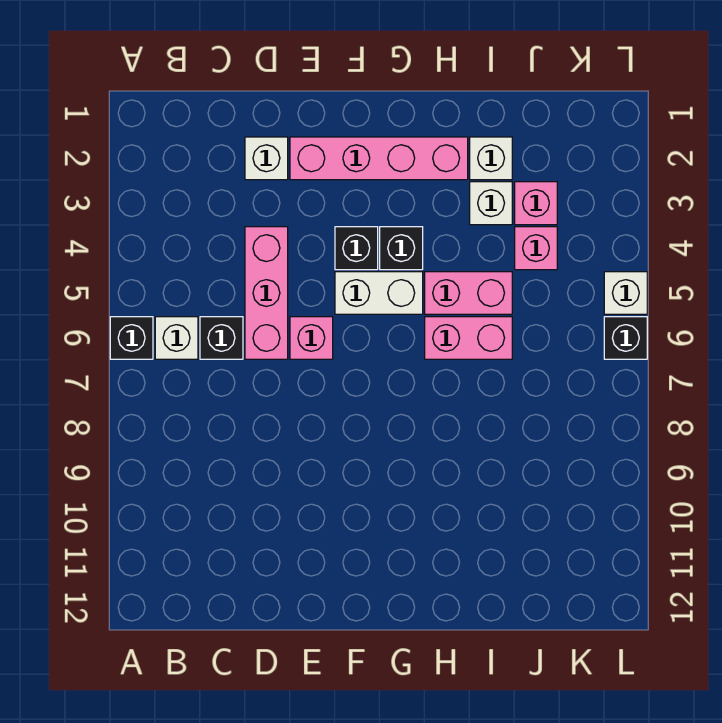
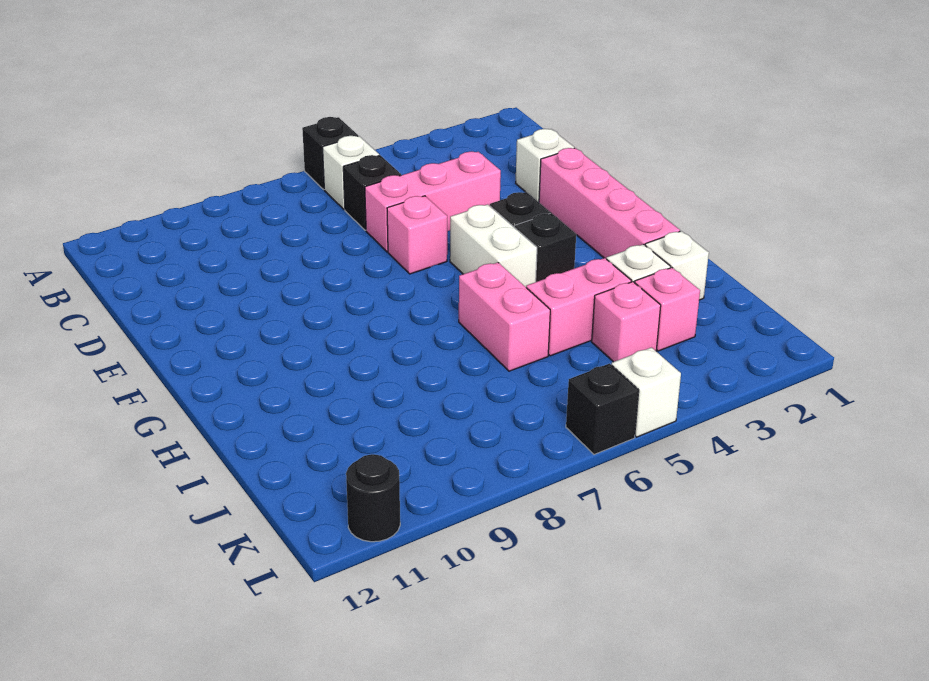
pink brick H5:I5 level 1 -> pink brick I4:I5 level 1
none -> black round brick L11 level 1

